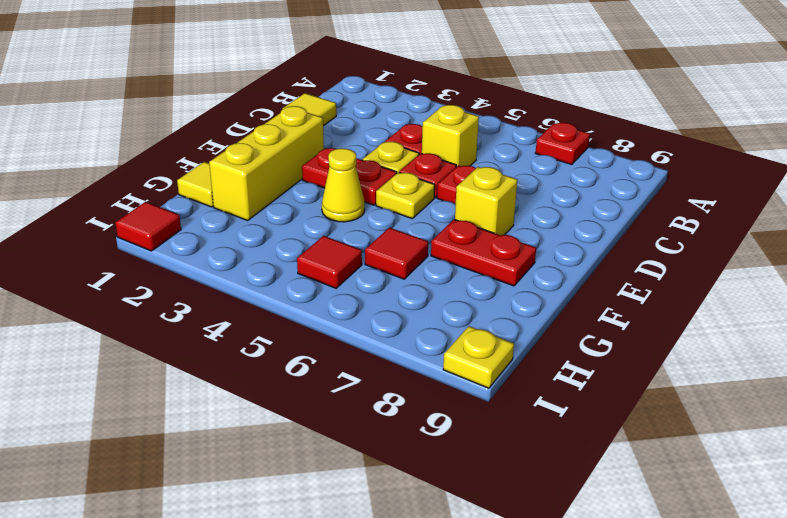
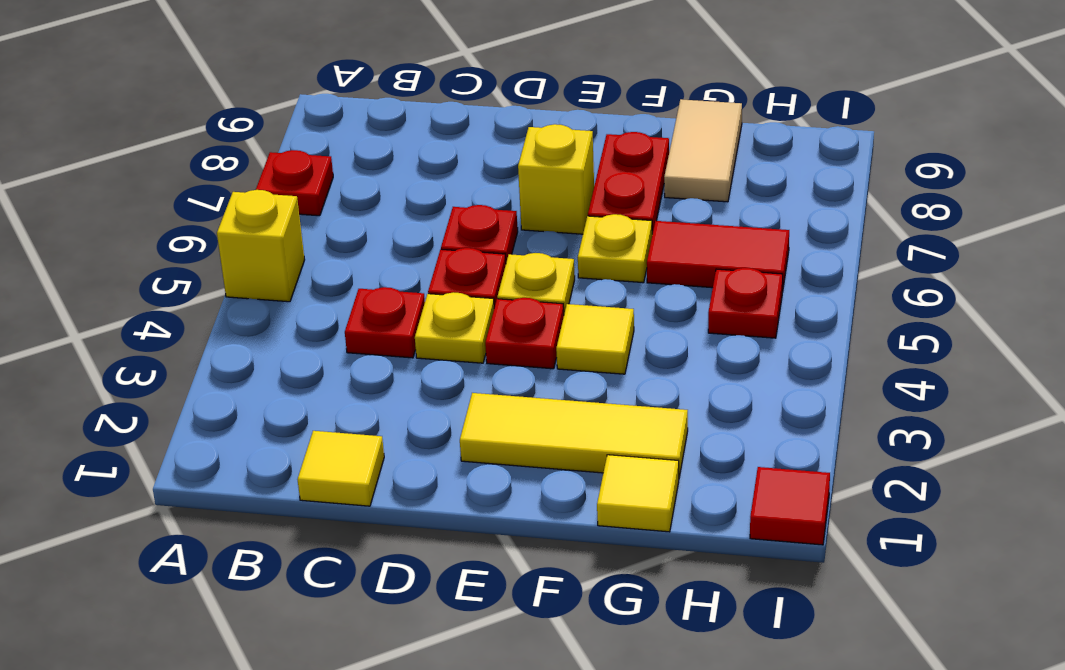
yellow brick C5 level 1 -> yellow brick A5 level 1
yellow brick E2:G2 level 1 -> yellow tile E2:G2 level 1
red plate E3:E4 level 1 -> red plate E4 level 1
yellow cone F4 level 1 -> yellow tile F4 level 1
red tile G6 level 1 -> red tile G6:H6 level 1
none -> tan tile G8:G9 level 1
red tile H5 level 1 -> red plate H5 level 1
yellow plate I9 level 1 -> yellow plate F6 level 1

